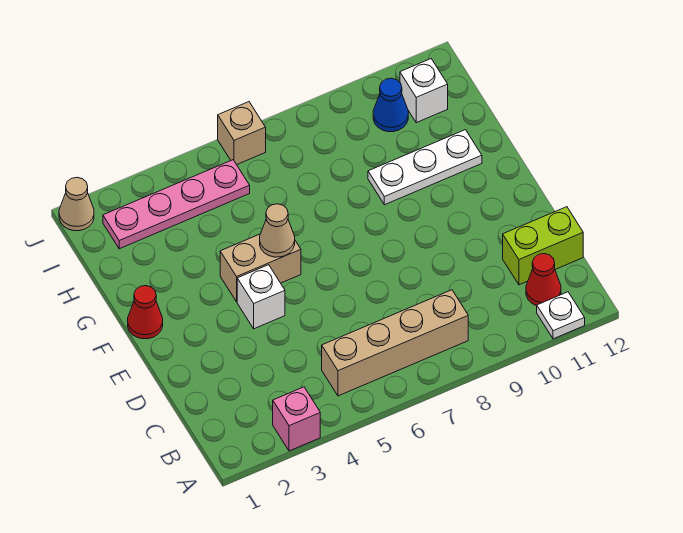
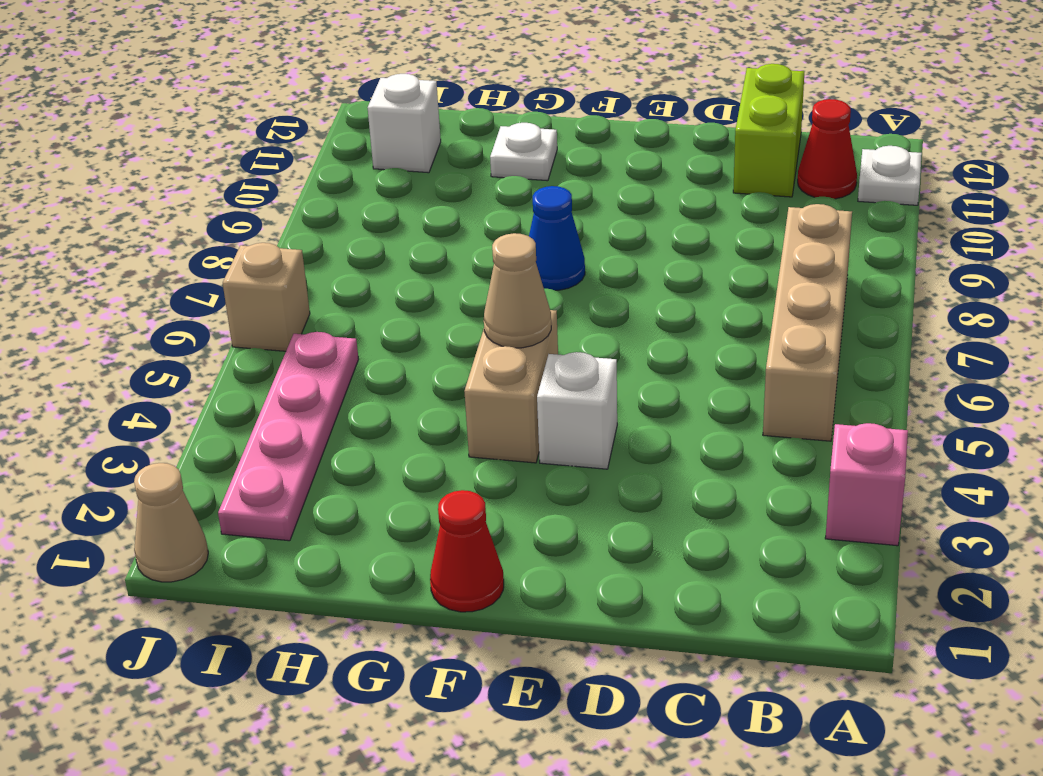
white plate G9:G11 level 1 -> white plate G11 level 1
blue cone I10 level 1 -> blue cone F8 level 1

